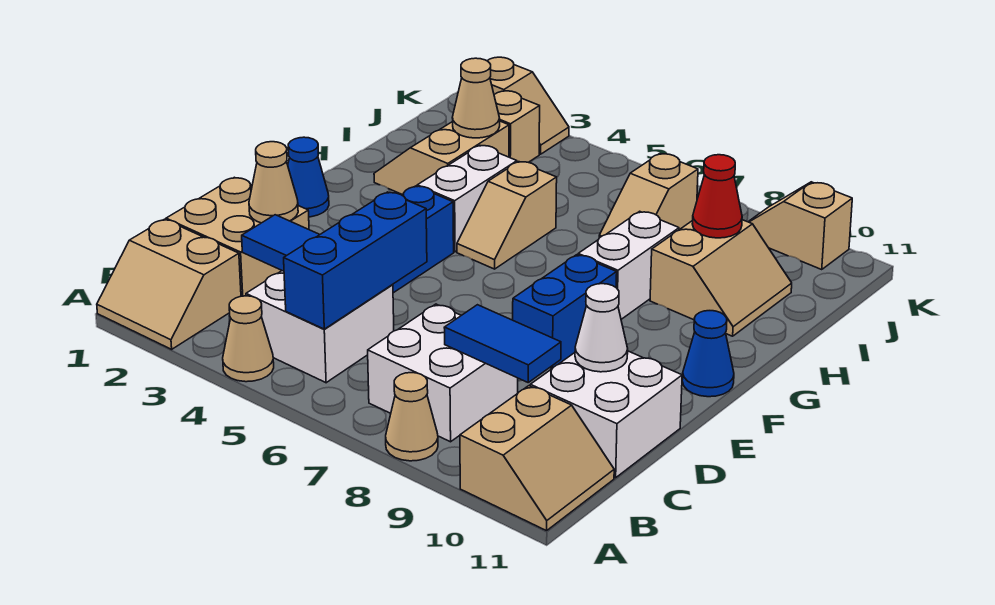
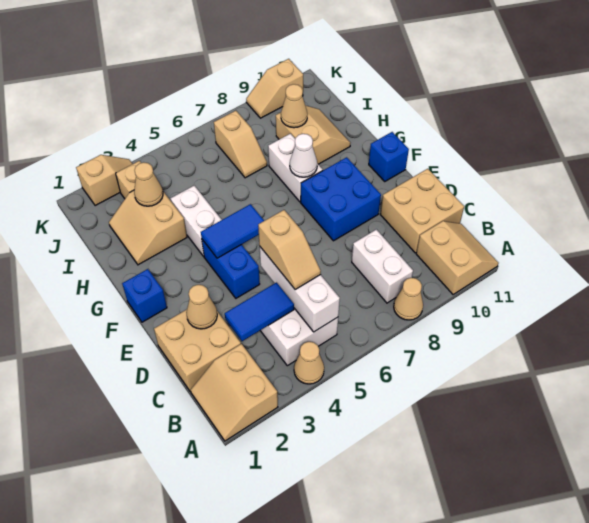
tan slope A1:B2 level 1 top B -> tan slope A1:B2 level 1 top 2
blue brick B5:D5 level 2 -> white brick B5:D5 level 2
white brick B7:C8 level 1 -> white brick B8:C8 level 1
blue tile C8:C9 level 2 -> blue tile F4:F5 level 2
white brick C10:D11 level 1 -> tan brick C10:D11 level 1
white cone D10 level 2 -> white cone G8 level 2
blue brick E8:F8 level 1 -> blue brick E8:F9 level 1
blue cone F1 level 1 -> blue brick F1 level 1
blue cone F11 level 1 -> blue brick F11 level 1
tan slope G5:H5 level 1 top H -> tan slope C5:D5 level 3 top D
red cone I9 level 2 -> tan cone I9 level 2

